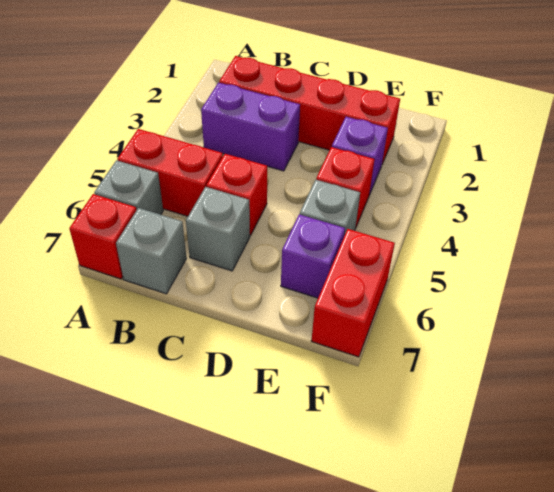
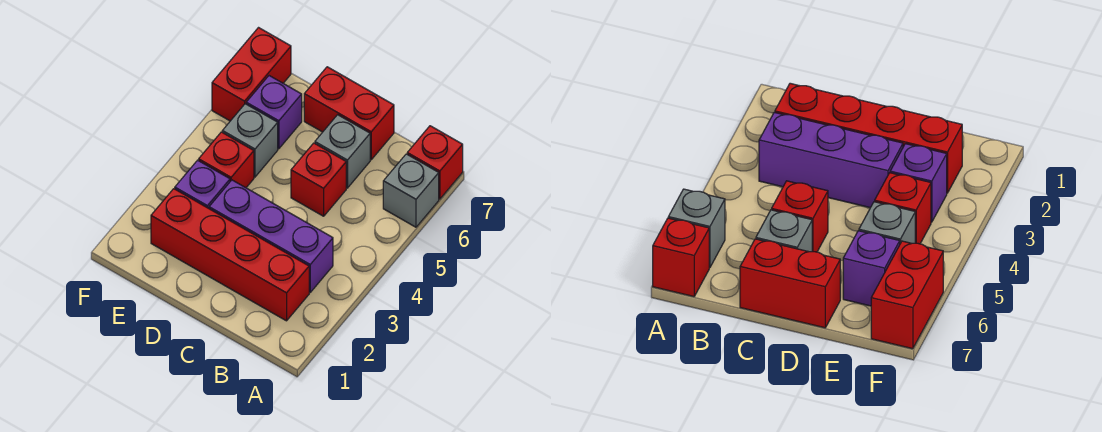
red brick A5:B5 level 1 -> red brick C7:D7 level 1
purple brick B3:C3 level 1 -> purple brick B3:D3 level 1
grey brick B7 level 1 -> none

